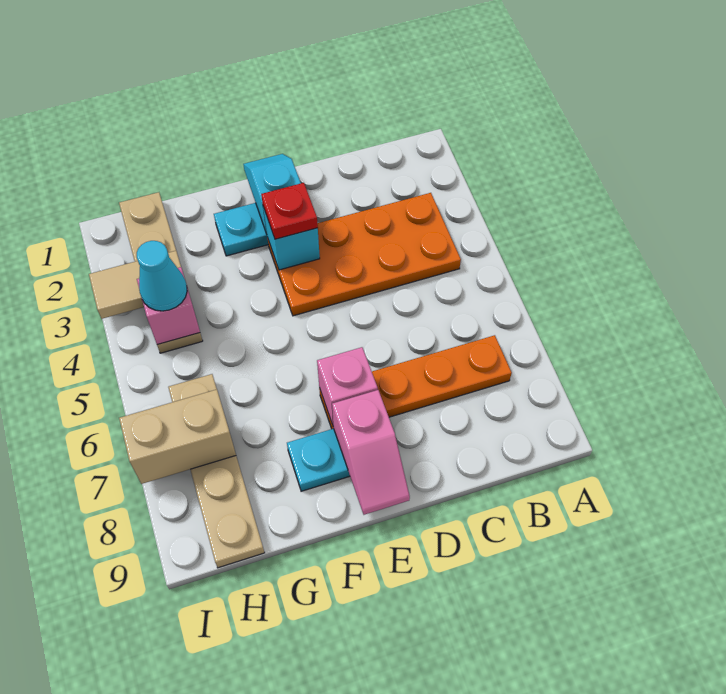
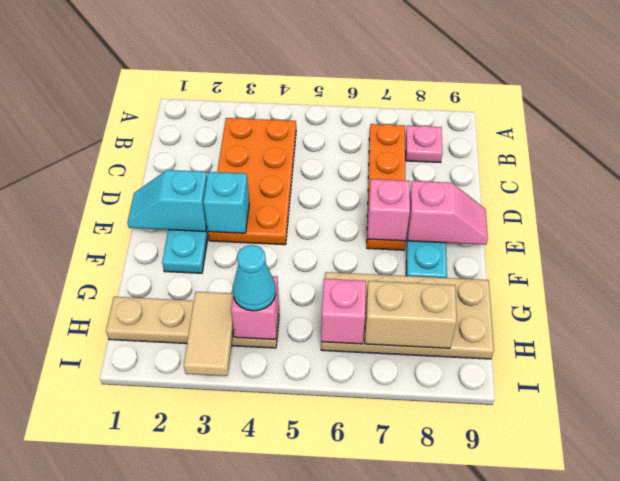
none -> pink plate B8 level 1
red plate E3 level 3 -> none
tan plate H6:H9 level 1 -> tan plate G6:H9 level 1
none -> pink brick H6 level 2
tan brick H7:I7 level 2 -> tan brick H7:H8 level 2

